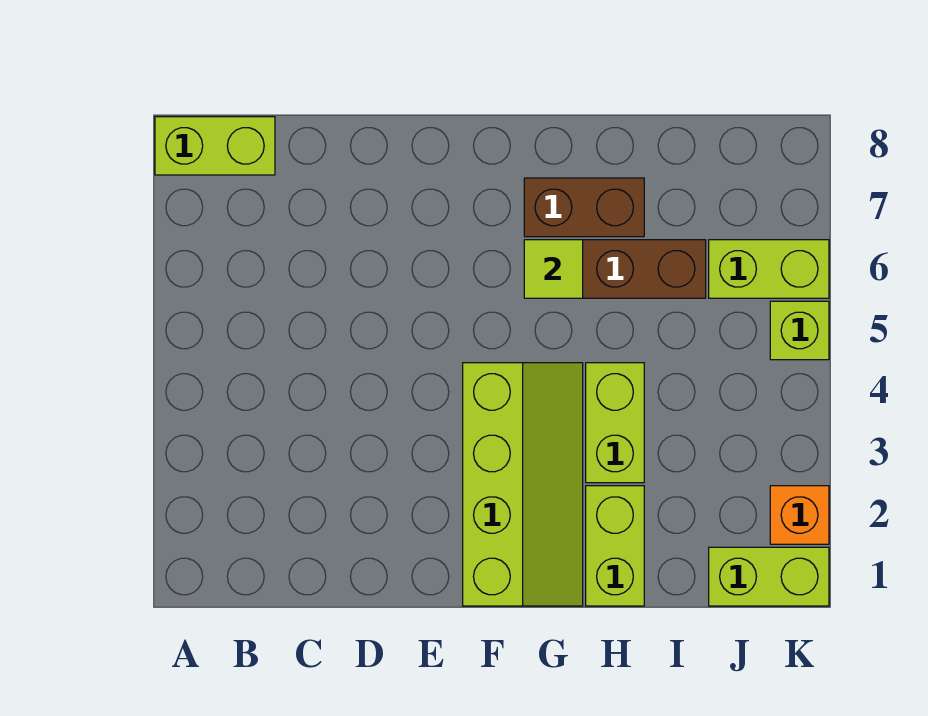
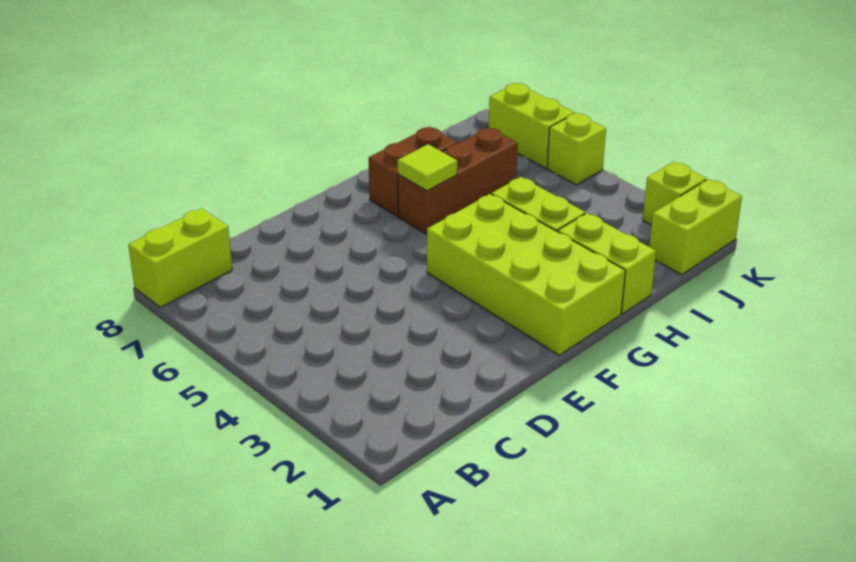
lime slope F1:G4 level 1 top F -> lime brick F1:G4 level 1
lime brick J6:K6 level 1 -> lime brick K6:K7 level 1
orange brick K2 level 1 -> lime brick K2 level 1

